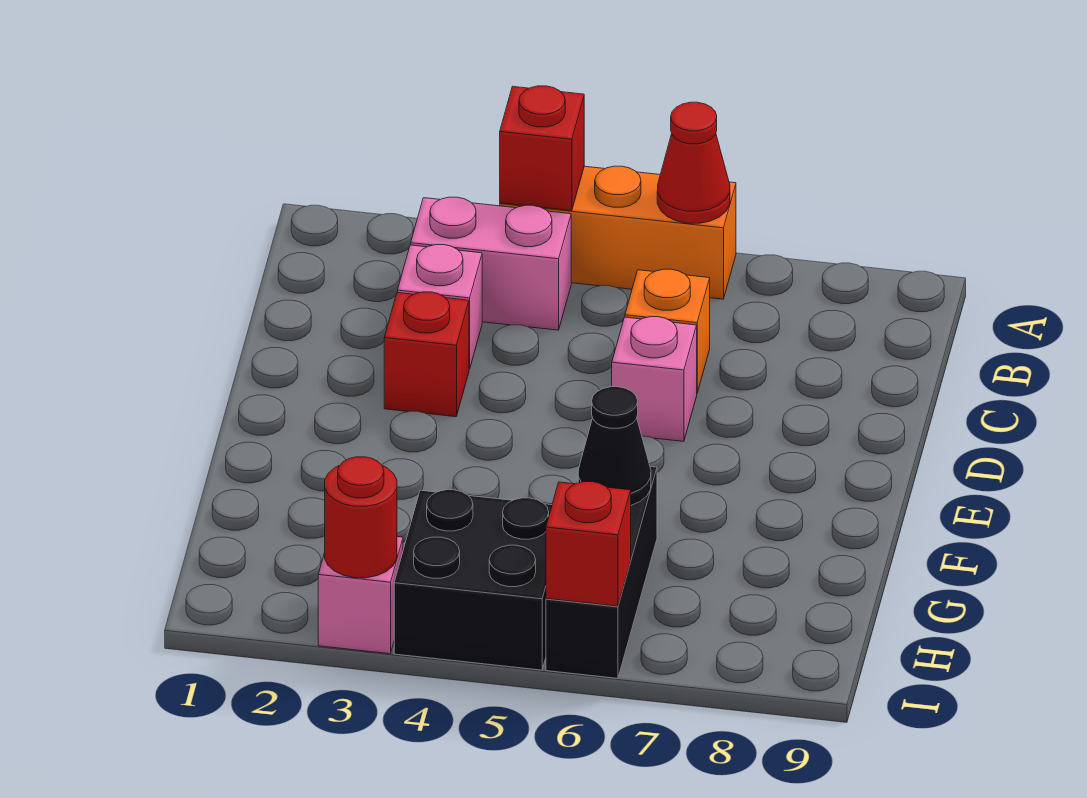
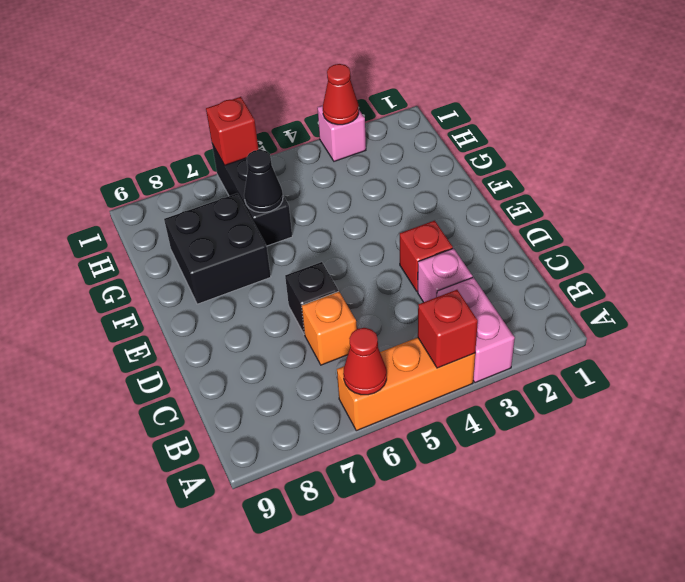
pink brick B3:B4 level 1 -> pink brick A3:B3 level 1
pink brick D6 level 1 -> black brick D6 level 1
black brick H4:I5 level 1 -> black brick F7:G8 level 1
red round brick I3 level 2 -> red cone I3 level 2

